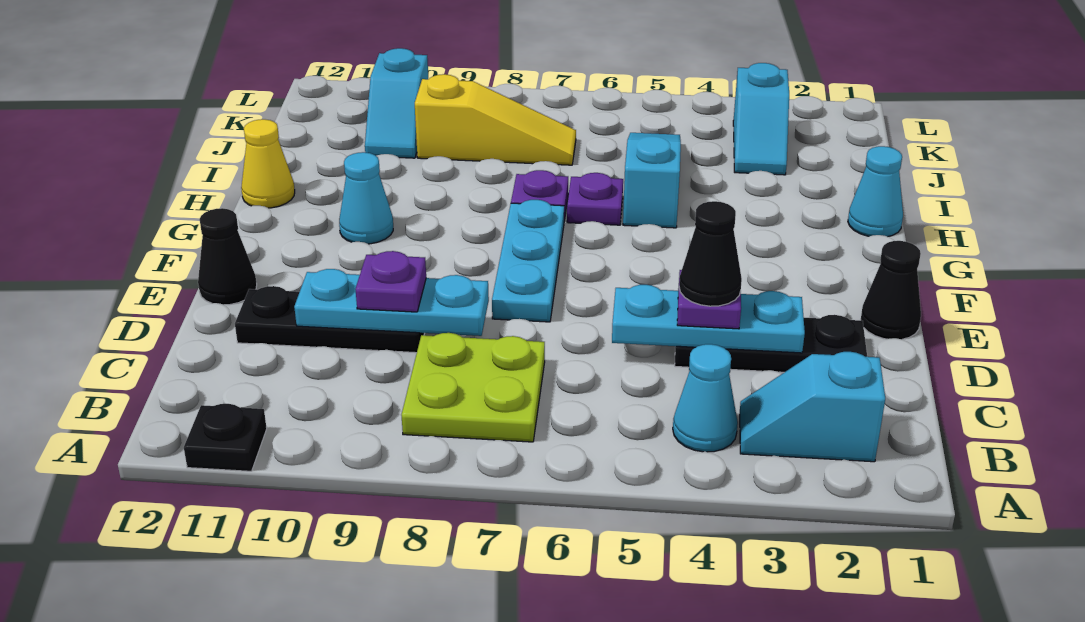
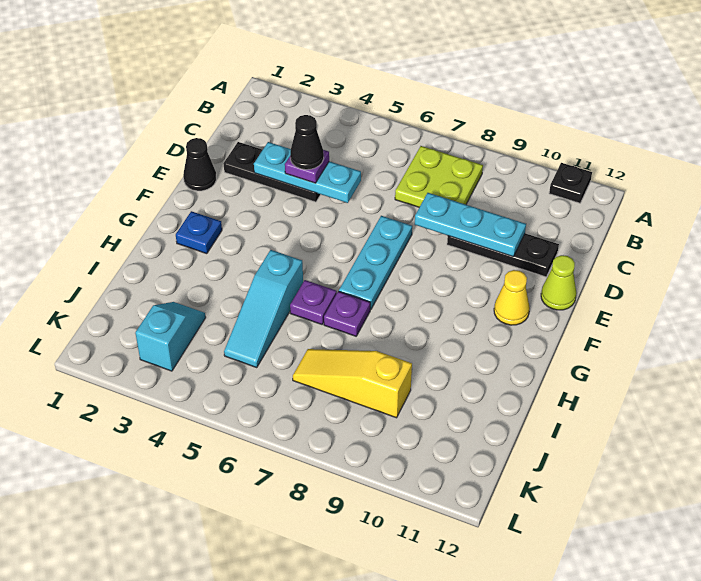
cyan slope B2:B3 level 1 top 2 -> none
cyan cone B4 level 1 -> none
purple plate D9 level 3 -> none
black cone E12 level 1 -> lime cone E12 level 1
none -> blue plate G2 level 1
cyan cone G10 level 1 -> none
cyan cone H1 level 1 -> none
yellow cone H12 level 1 -> yellow cone F11 level 1
cyan slope J10:K10 level 1 top K -> none

